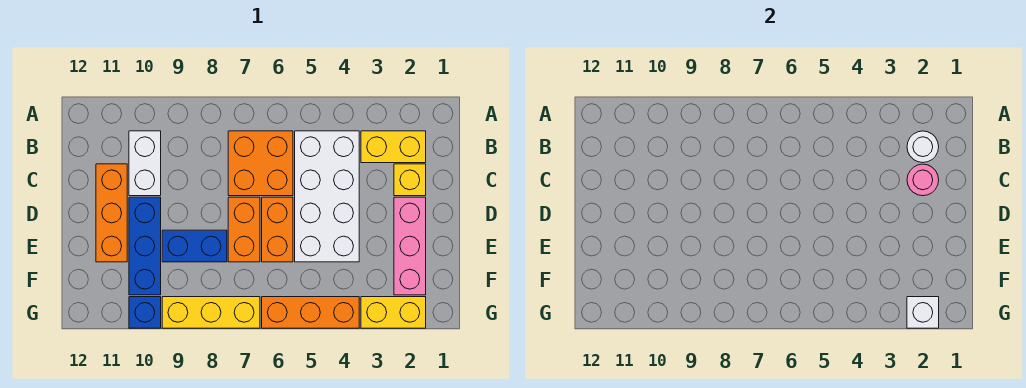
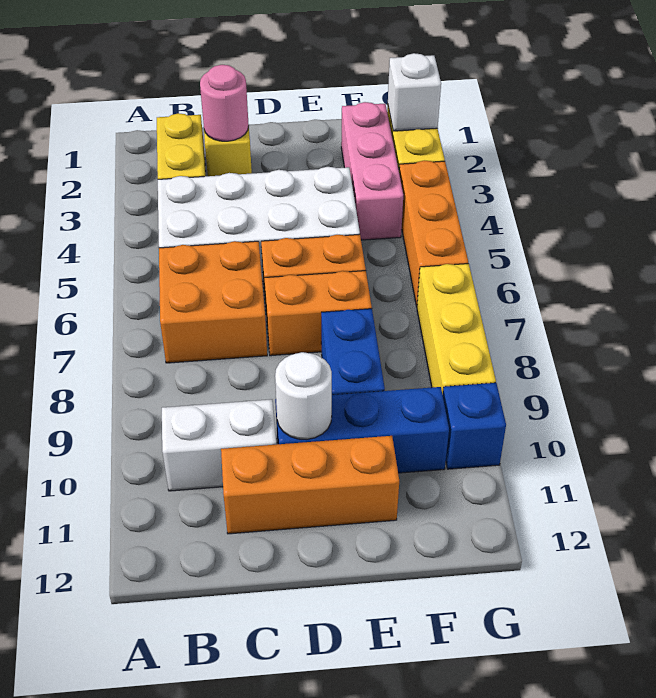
white round brick B2 level 2 -> white round brick D10 level 2
pink brick D2:F2 level 1 -> pink brick F2:F4 level 1

